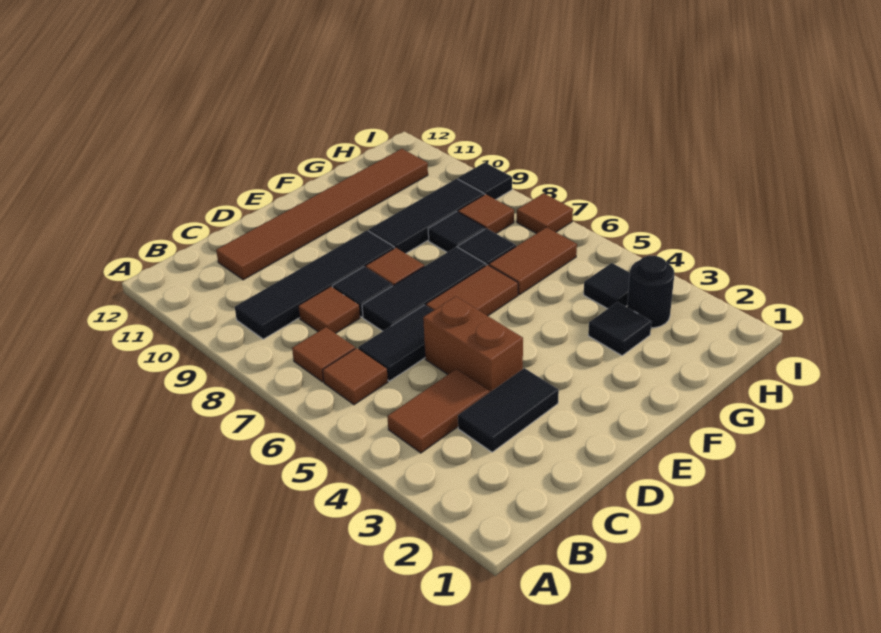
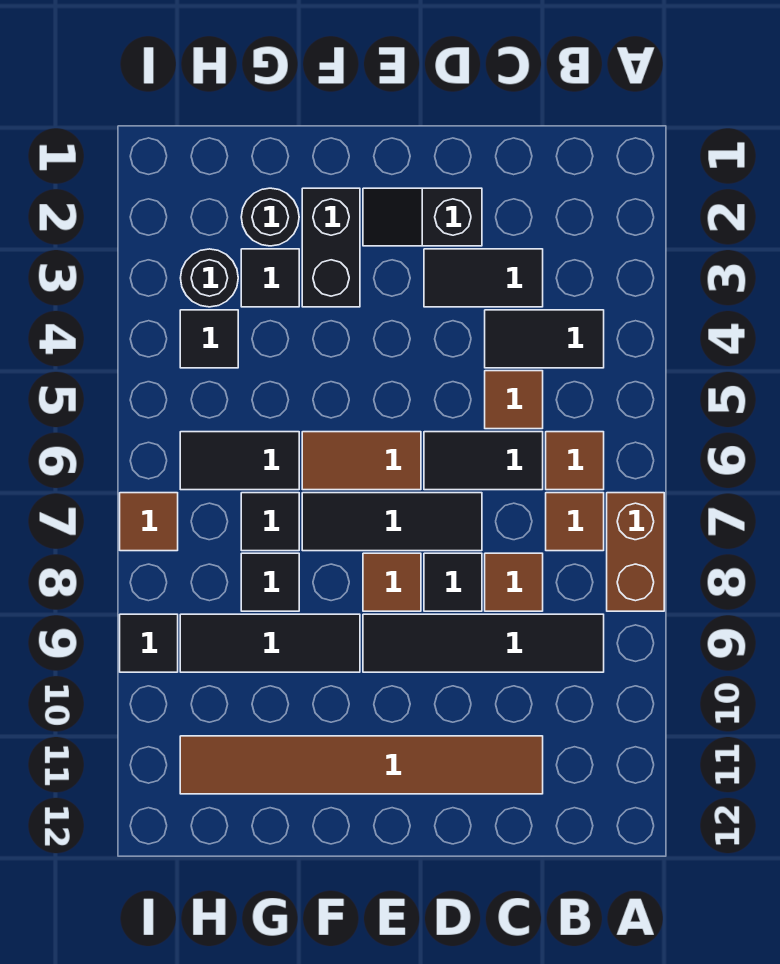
brown tile B4:C4 level 1 -> black tile B4:C4 level 1
none -> black slope D2:E2 level 1 top D
brown brick D4:D5 level 1 -> brown brick A7:A8 level 1
none -> black brick F2:F3 level 1
none -> black round brick G2 level 1
brown tile G6:H6 level 1 -> black tile G6:H6 level 1
brown tile H8 level 1 -> brown tile C5 level 1

